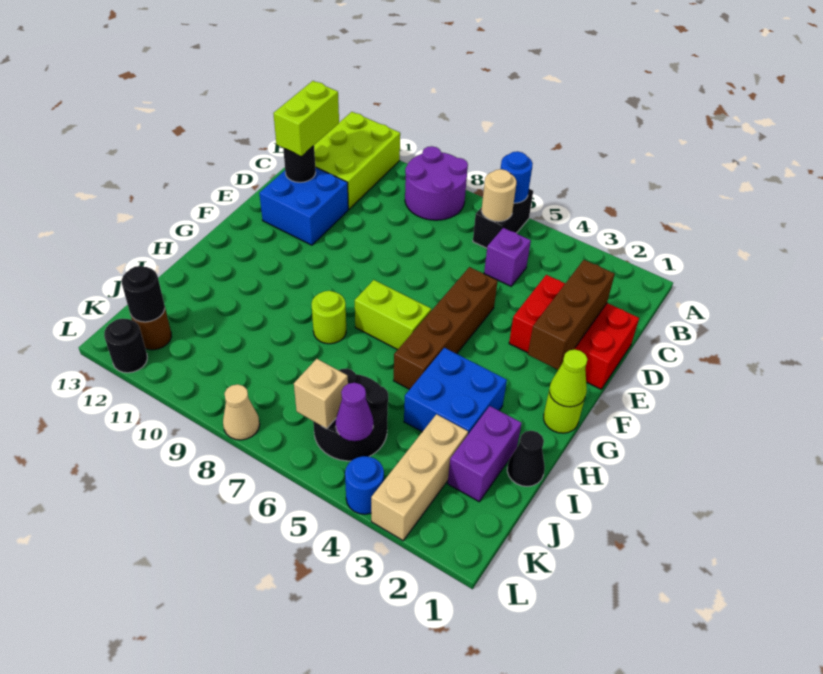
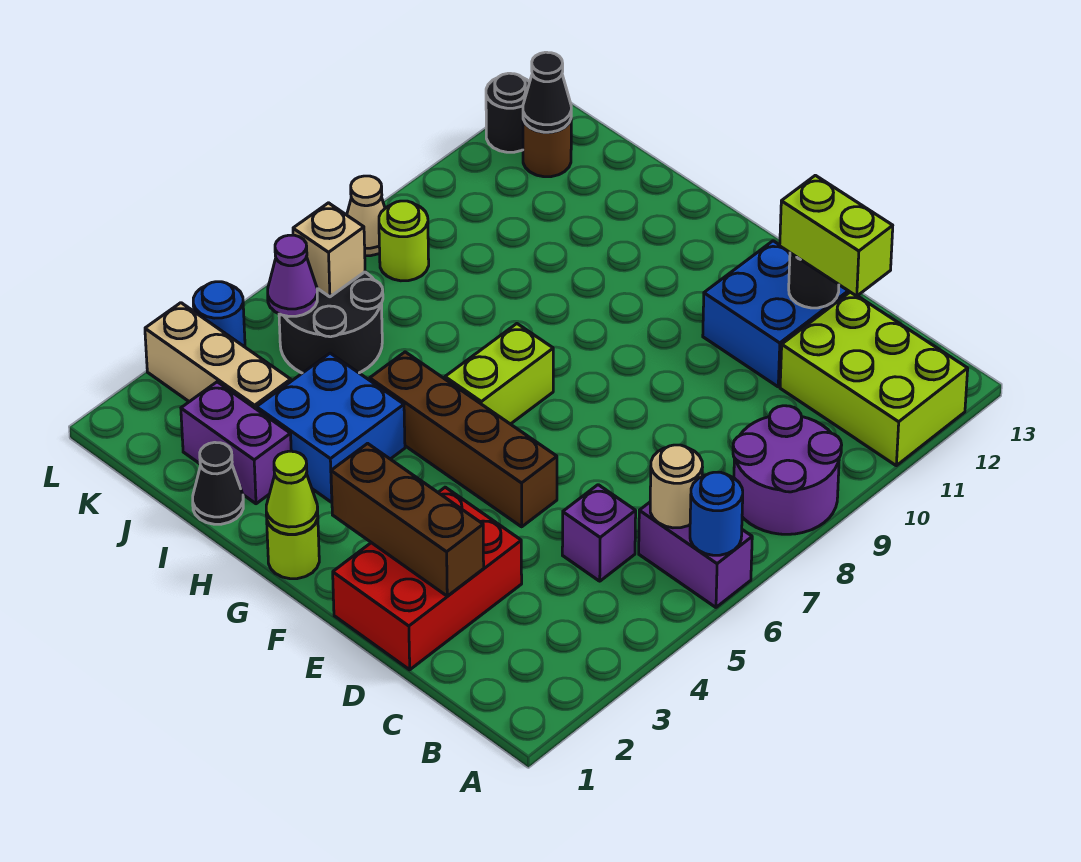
black brick A6:B6 level 1 -> purple brick A6:B6 level 1
lime round brick H8 level 1 -> lime round brick K8 level 1
black round brick K12 level 2 -> black cone K12 level 2

